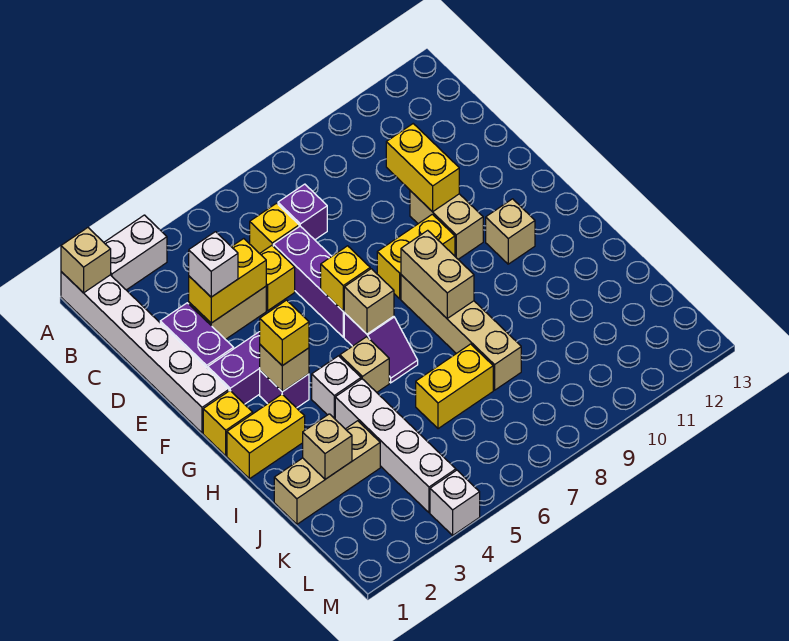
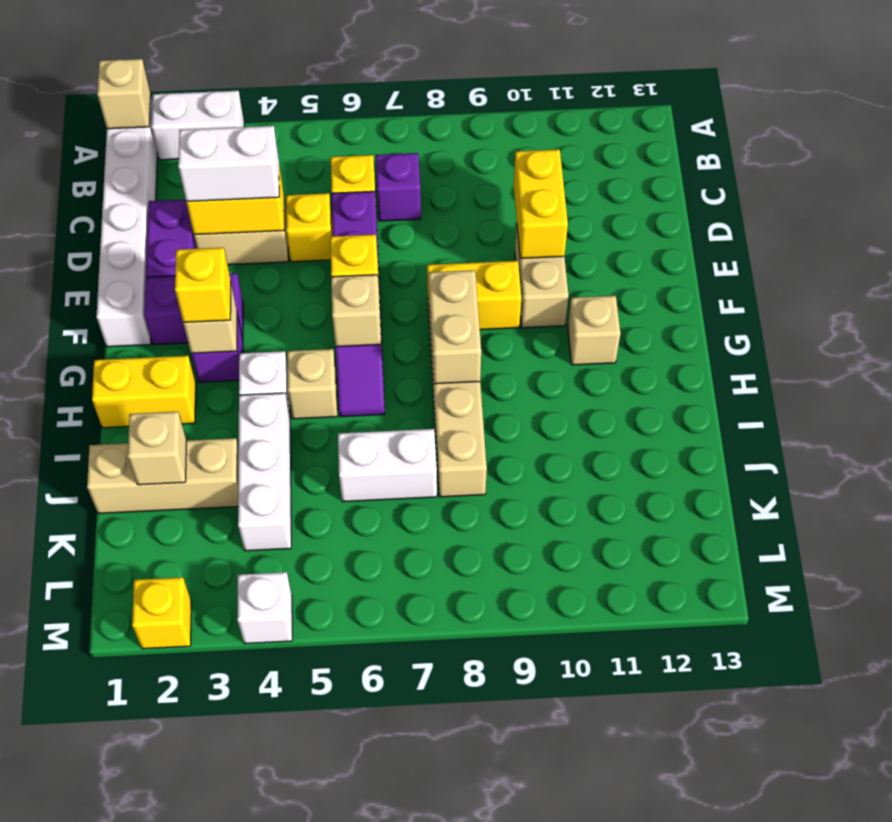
white brick D3 level 3 -> white brick D3:D4 level 3
yellow brick G1 level 1 -> yellow brick M2 level 1
white brick I4:L4 level 1 -> white brick I4:K4 level 1
yellow brick J6:J7 level 1 -> white brick J6:J7 level 1

